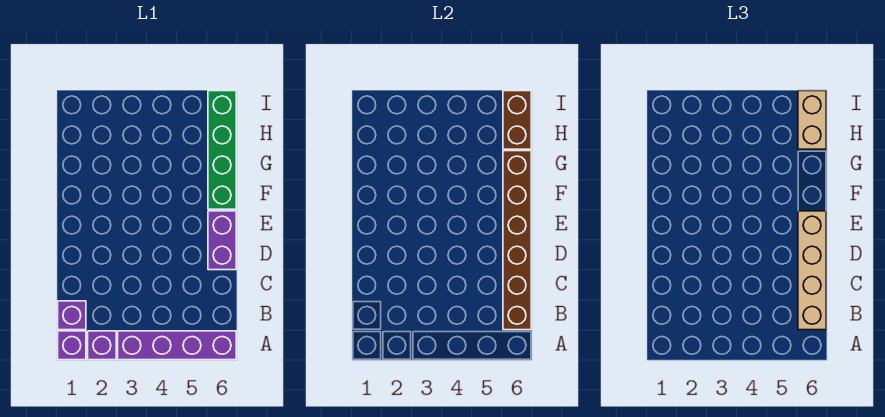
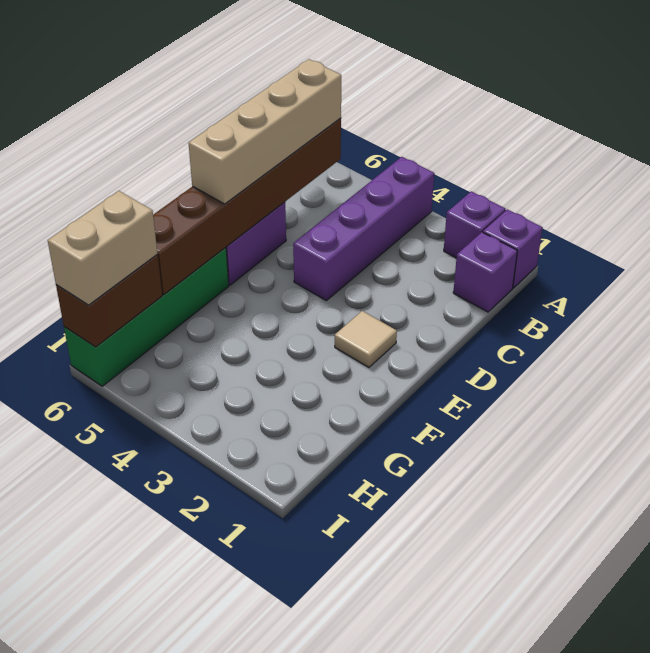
purple brick A3:A6 level 1 -> purple brick A4:D4 level 1
none -> tan tile E2 level 1

